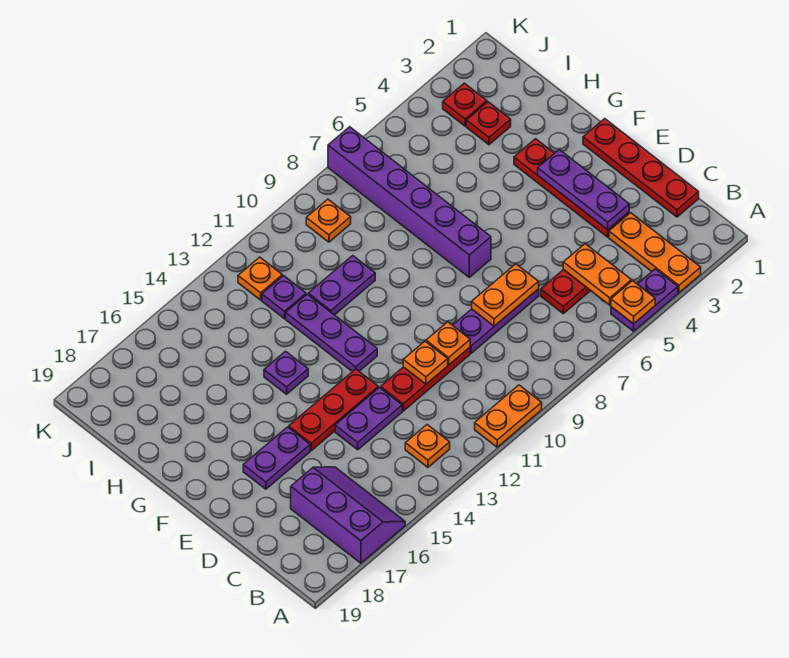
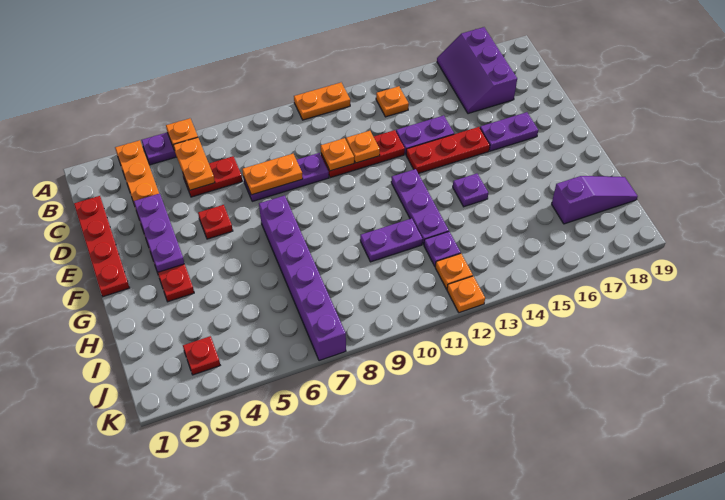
red plate I3 level 1 -> red plate E5 level 1
none -> purple slope I17:I19 level 1 top 17
orange plate J9 level 1 -> orange plate K12 level 1

